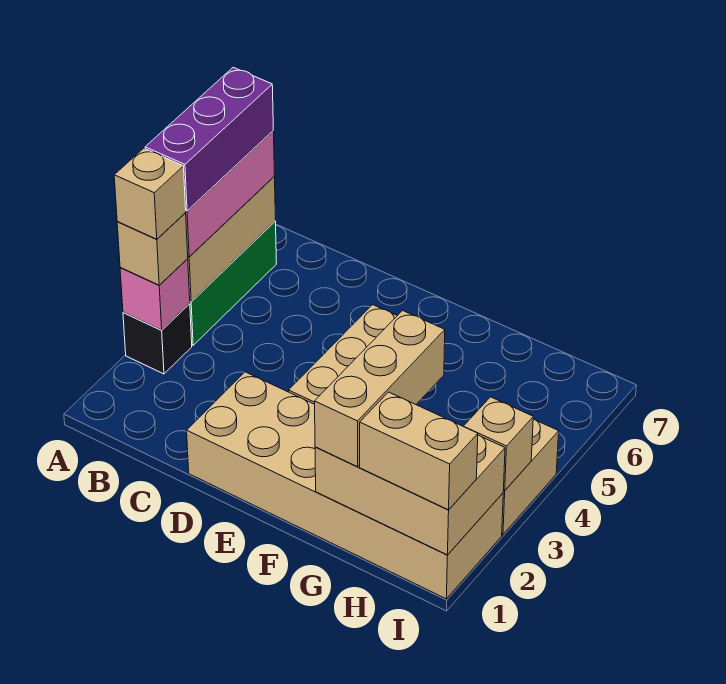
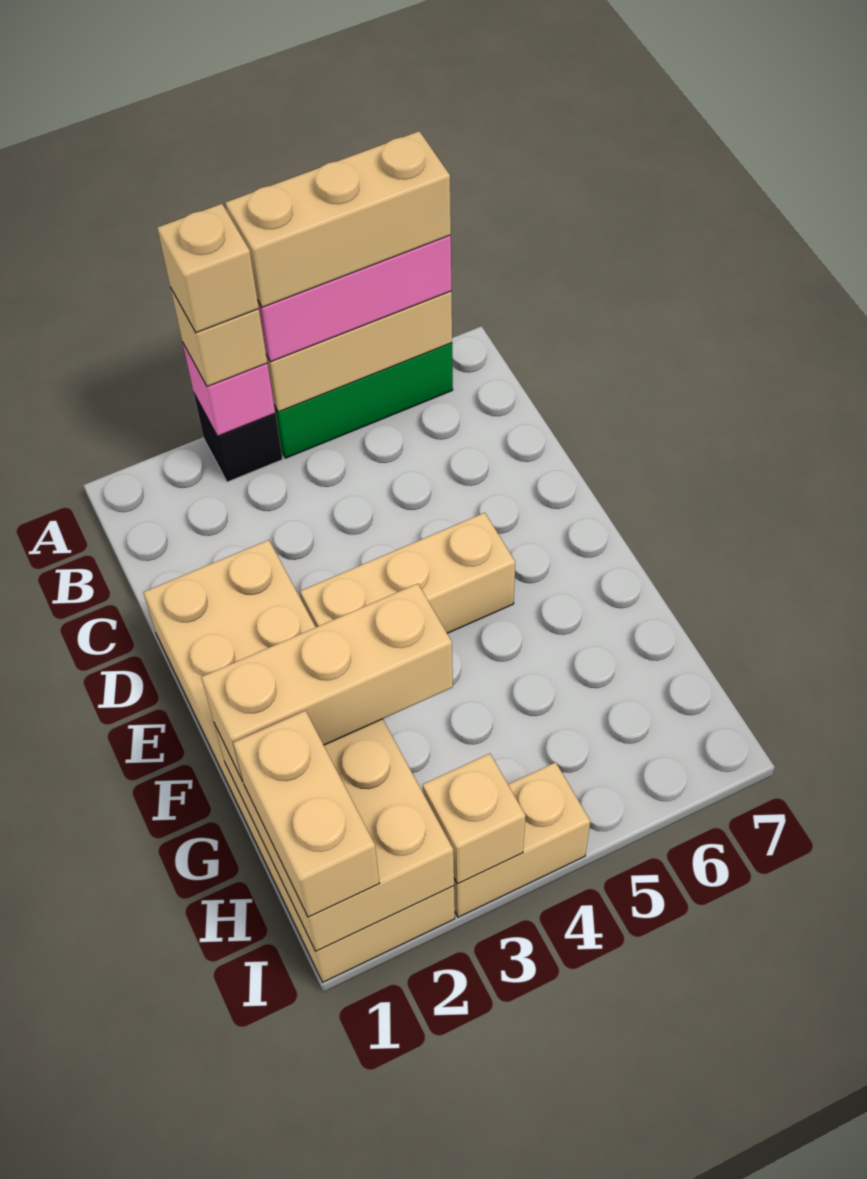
purple brick A4:A6 level 4 -> tan brick A4:A6 level 4

